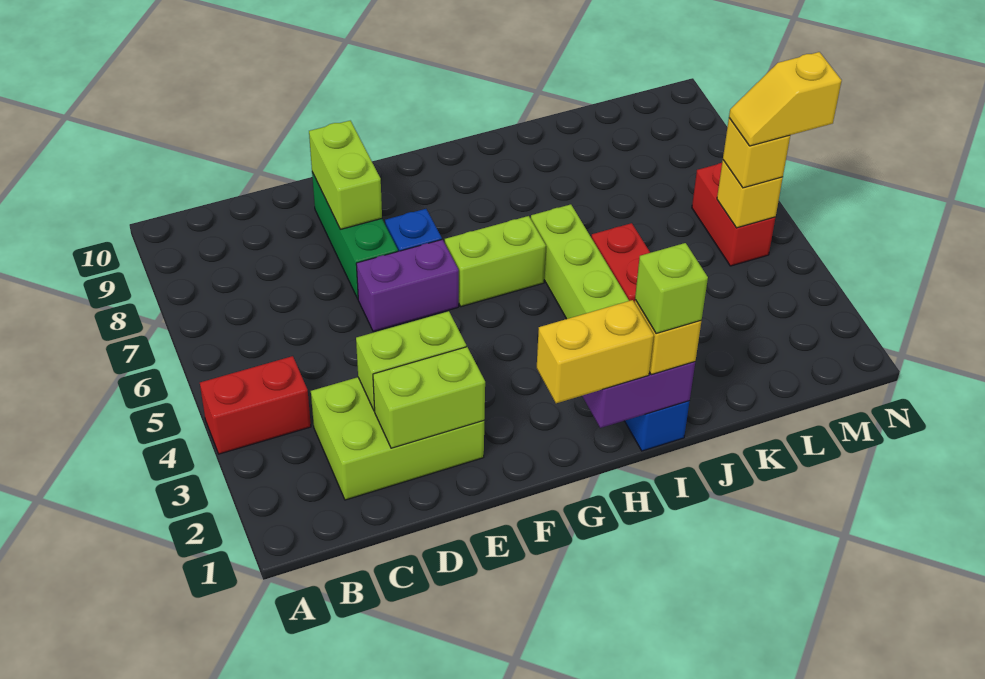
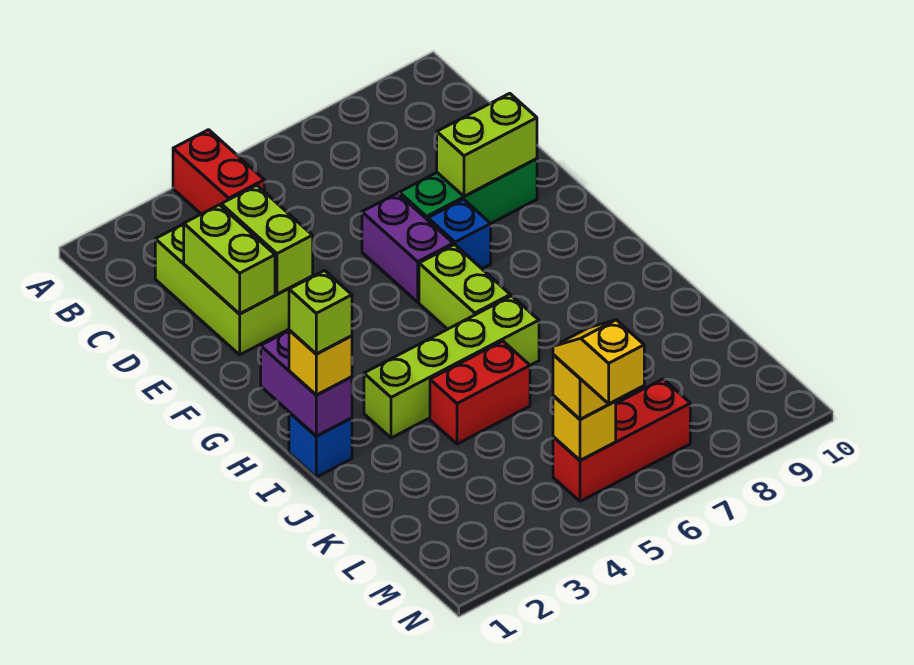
yellow brick G1:H1 level 3 -> none
red brick M5:M6 level 1 -> red brick M5:M7 level 1

